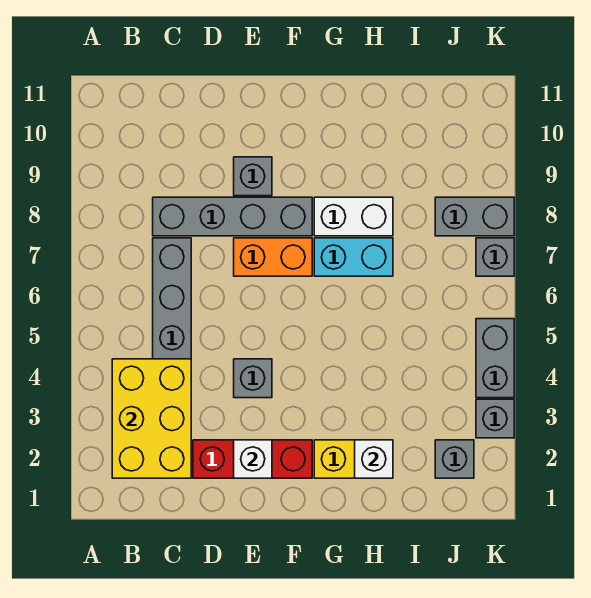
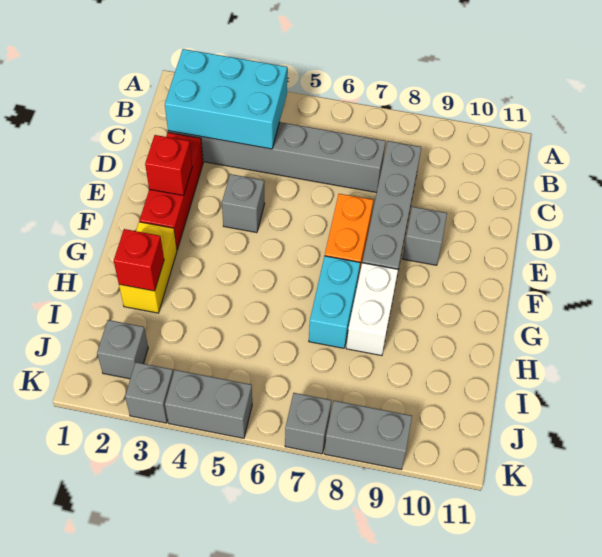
yellow brick B2:C4 level 2 -> cyan brick B2:C4 level 2
white brick E2 level 2 -> red brick E2 level 2
white brick H2 level 2 -> red brick H2 level 2
grey brick J8:K8 level 1 -> grey brick K8:K9 level 1

